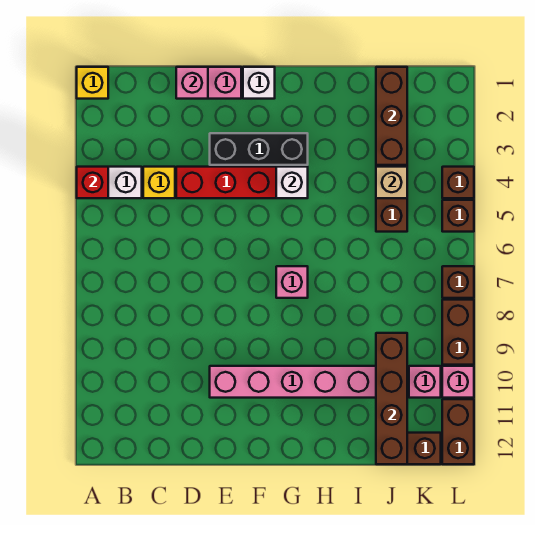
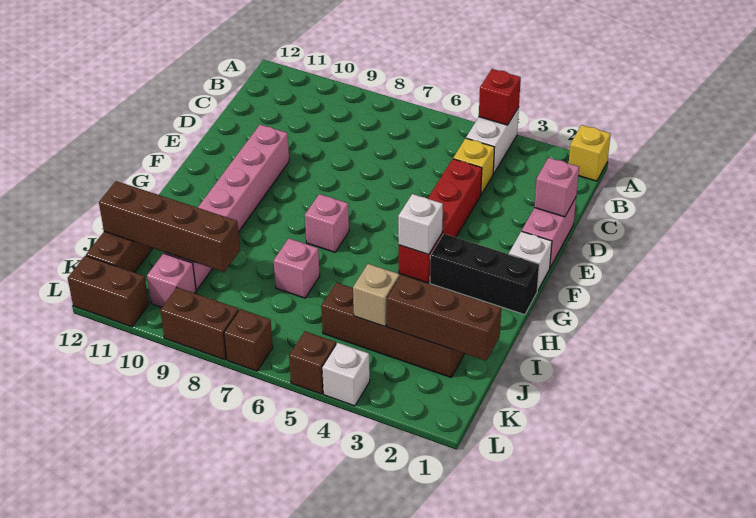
black brick E3:G3 level 1 -> black brick G1:G3 level 1
brown brick L4 level 1 -> white brick L4 level 1
pink brick L10 level 1 -> pink brick I7 level 1

